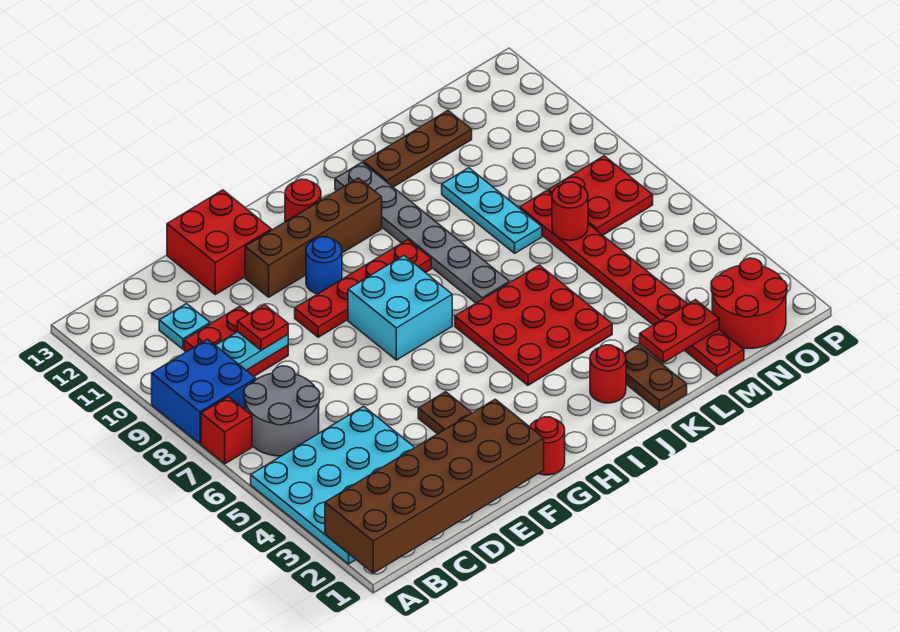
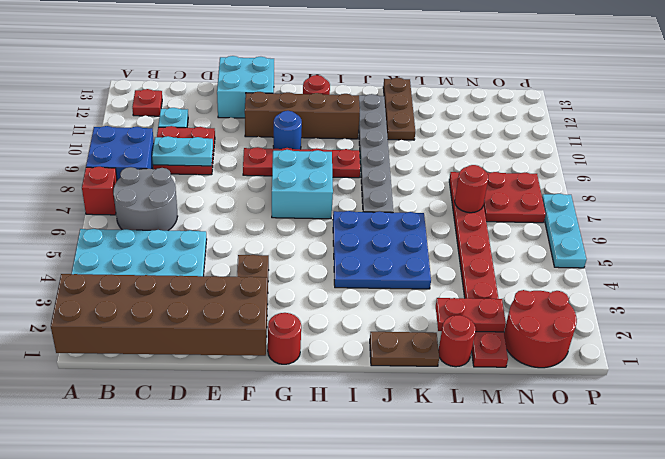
red plate D9 level 3 -> red plate B12 level 1
red brick E12:F13 level 1 -> cyan brick E12:F13 level 1
red plate I4:K6 level 1 -> blue plate I4:K6 level 1
red round brick J2 level 1 -> red round brick L1 level 1
brown plate K1:K2 level 1 -> brown plate J1:K1 level 1
brown plate K12:M12 level 1 -> brown plate K11:K13 level 1
cyan plate L8:L10 level 1 -> cyan plate P5:P7 level 1

